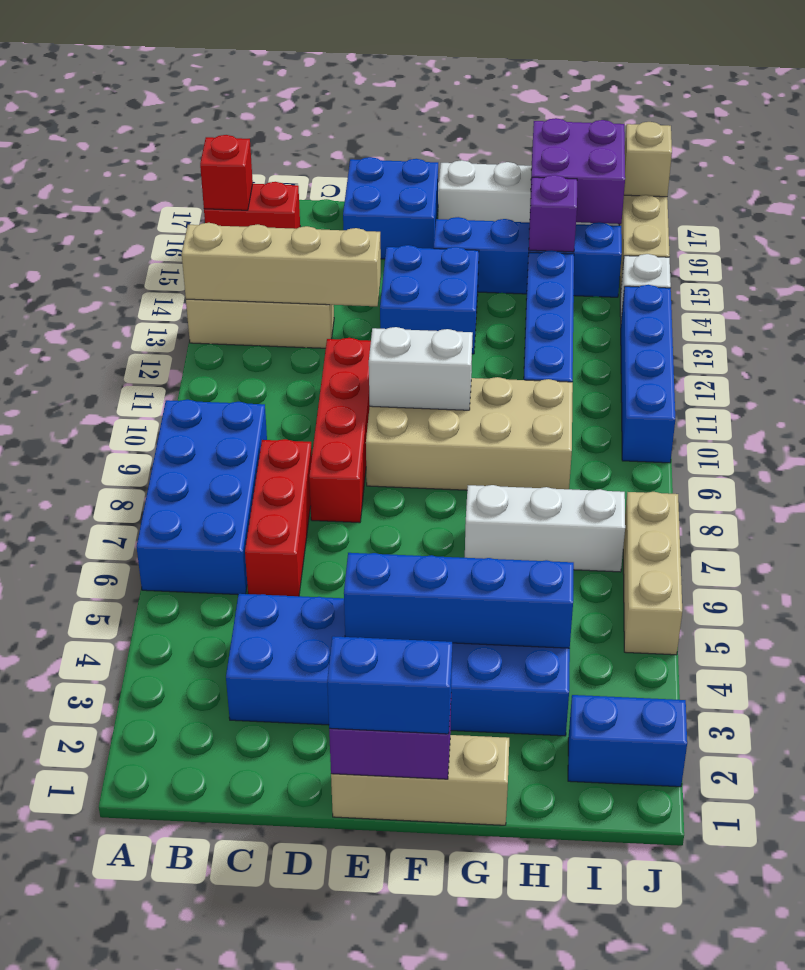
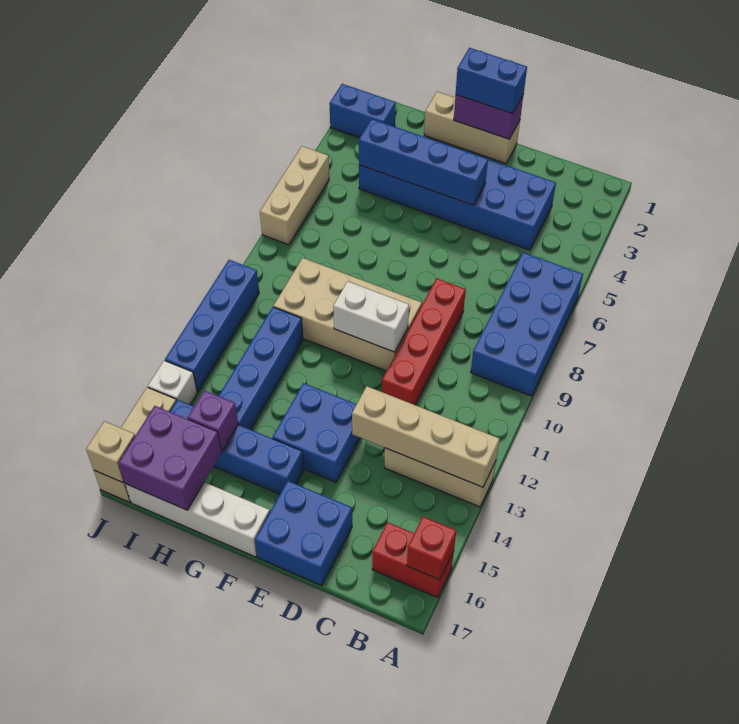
red brick C6:C8 level 1 -> none
white brick G7:I7 level 1 -> none

